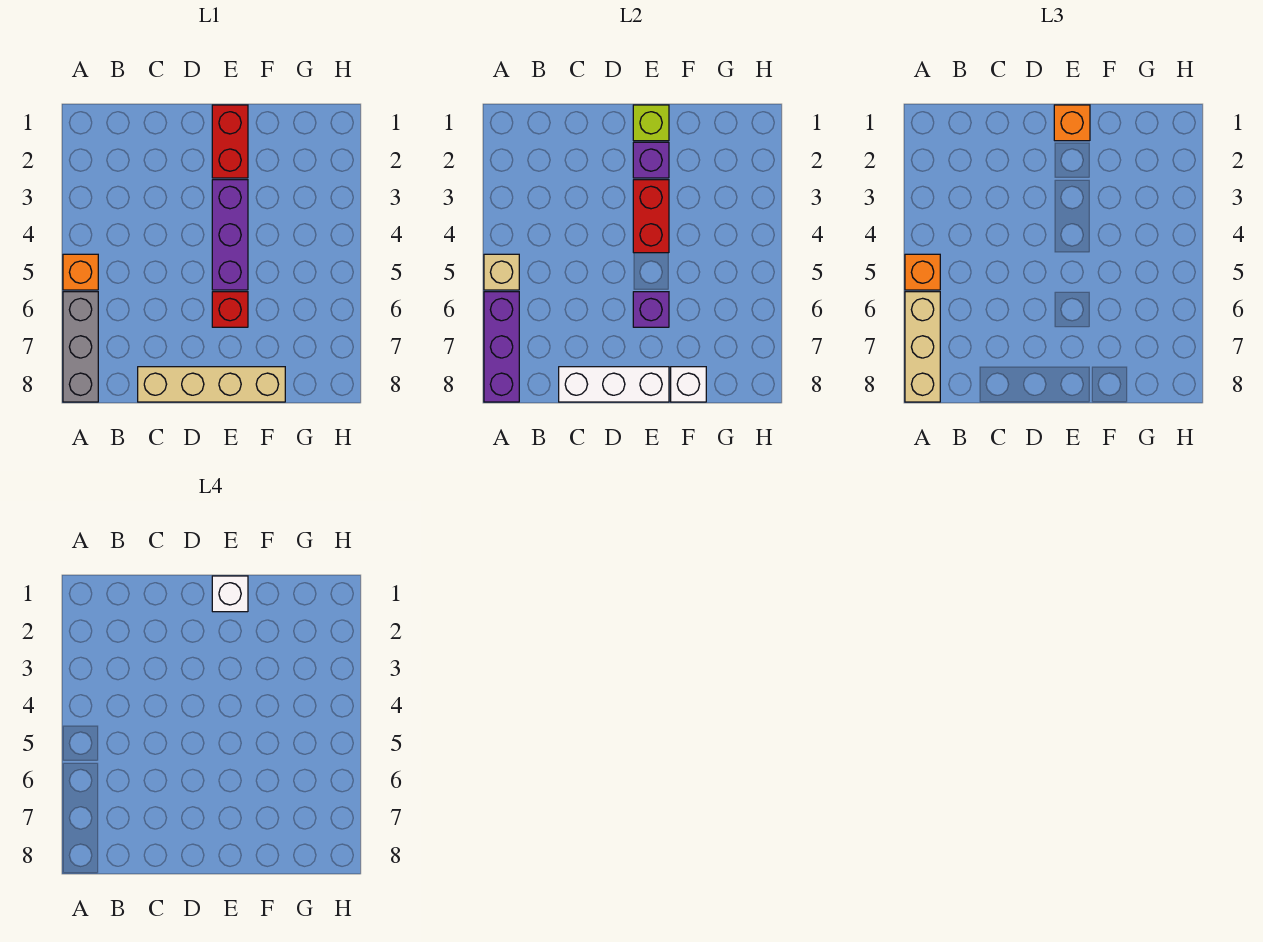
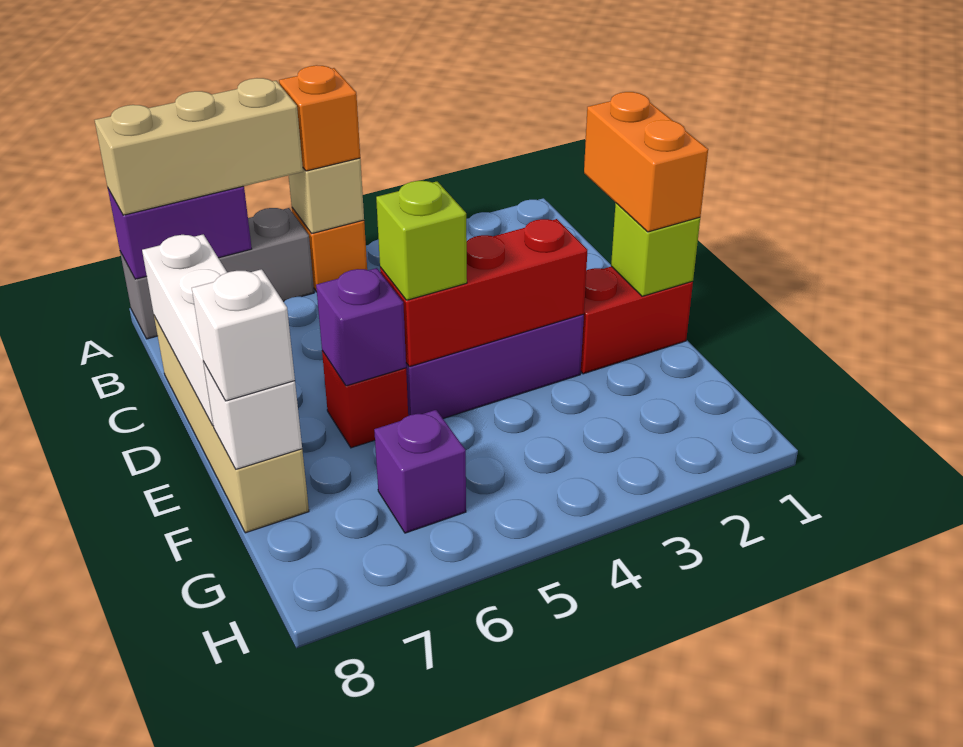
purple brick A6:A8 level 2 -> purple brick A7:A8 level 2
orange brick E1 level 3 -> orange brick D1:E1 level 3
white brick E1 level 4 -> white brick F8 level 3
purple brick E2 level 2 -> purple brick G6 level 1
red brick E3:E4 level 2 -> red brick E3:E5 level 2
none -> lime brick E5 level 3

